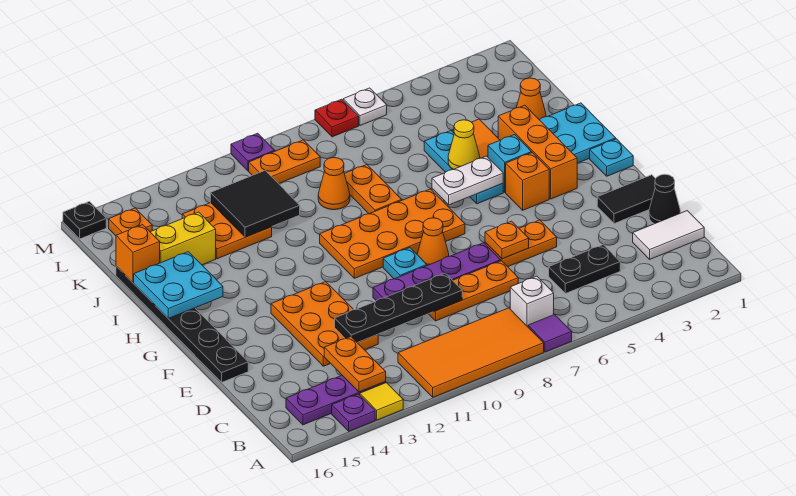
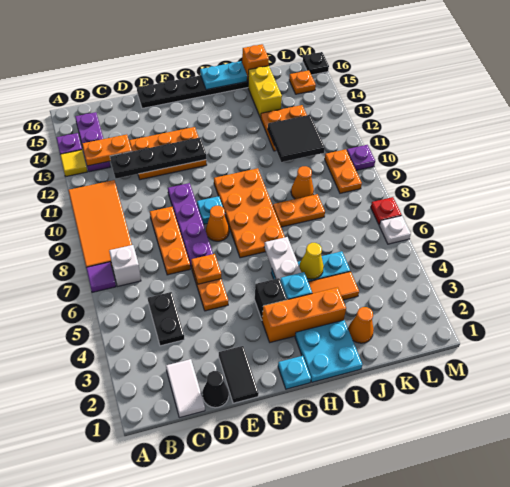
black plate D9:D12 level 2 -> black plate C12:F12 level 2
orange brick G4 level 1 -> black brick G4 level 1
cyan plate H15:I16 level 2 -> cyan plate H16:I16 level 2

